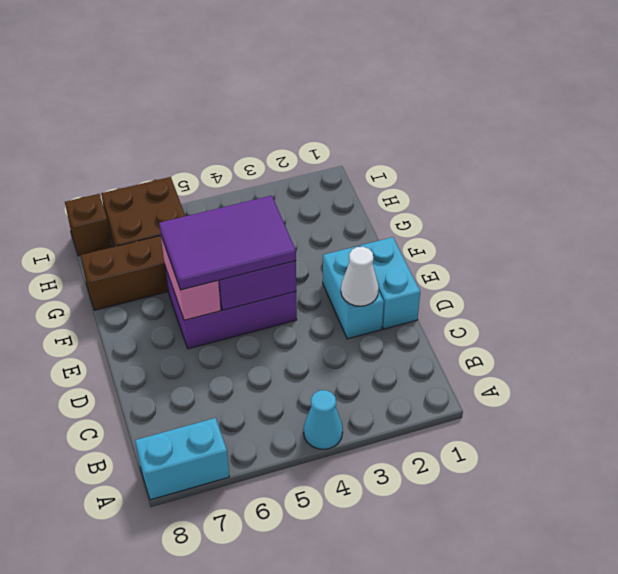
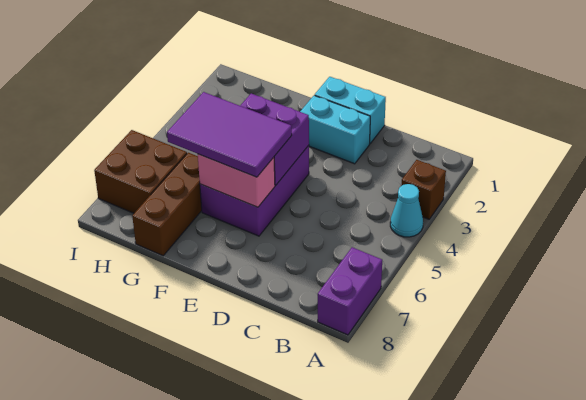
cyan brick A7:A8 level 1 -> purple brick A7:A8 level 1
white cone D2 level 2 -> none
purple tile E4:F6 level 3 -> purple tile E5:G6 level 3
brown brick I8 level 1 -> brown brick A3 level 1

